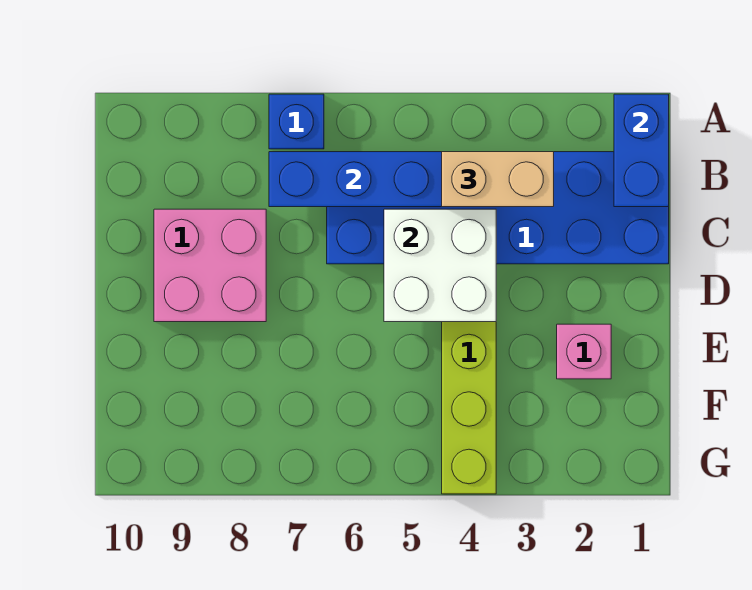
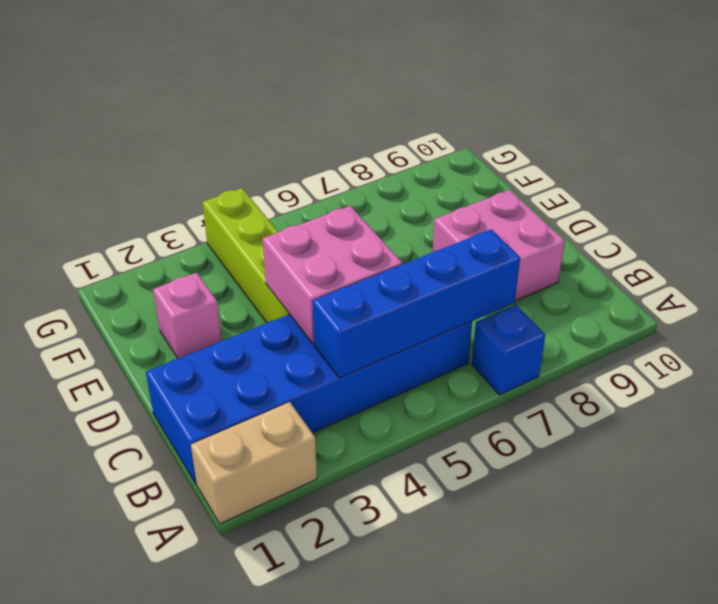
blue brick A1:B1 level 2 -> none
tan brick B3:B4 level 3 -> tan brick A1:A2 level 1
white brick C4:D5 level 2 -> pink brick C4:D5 level 2

